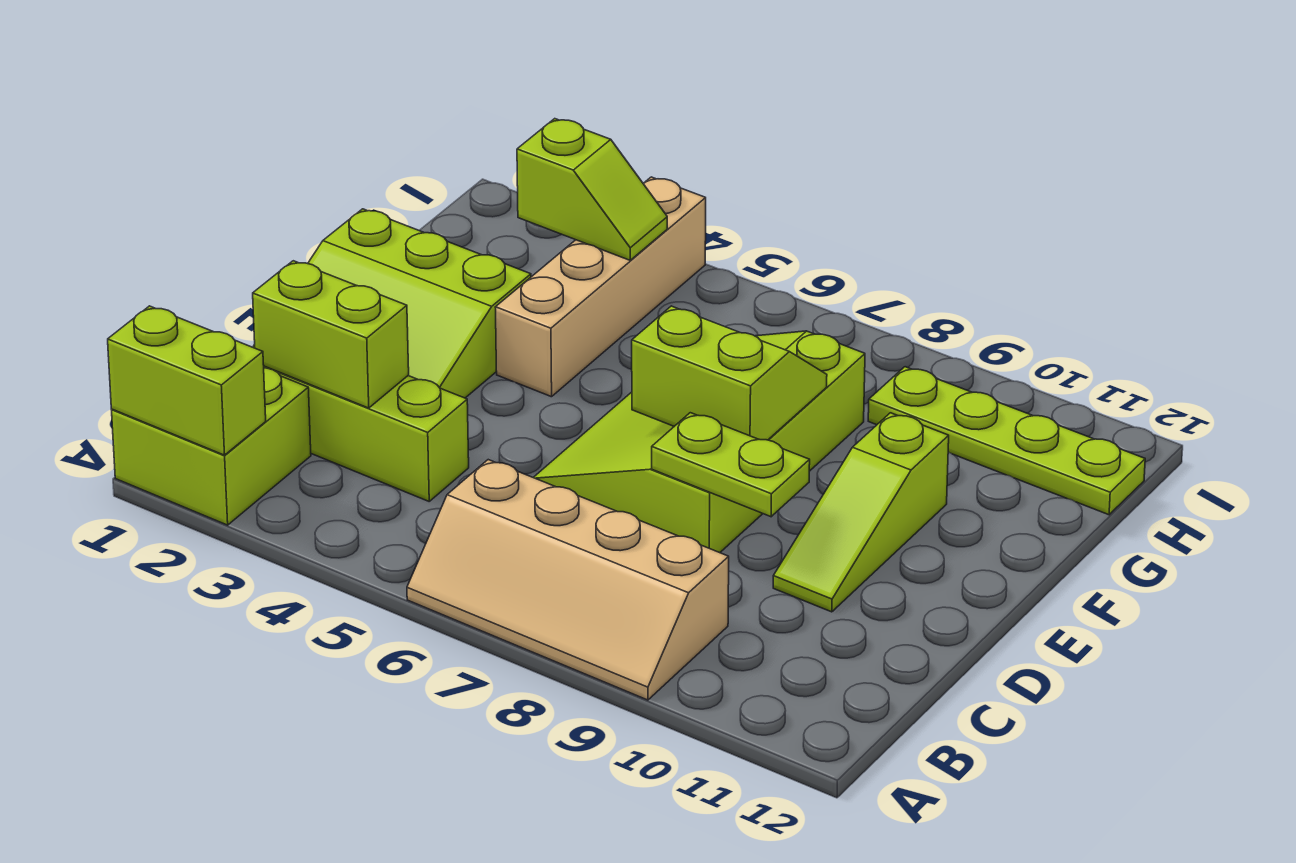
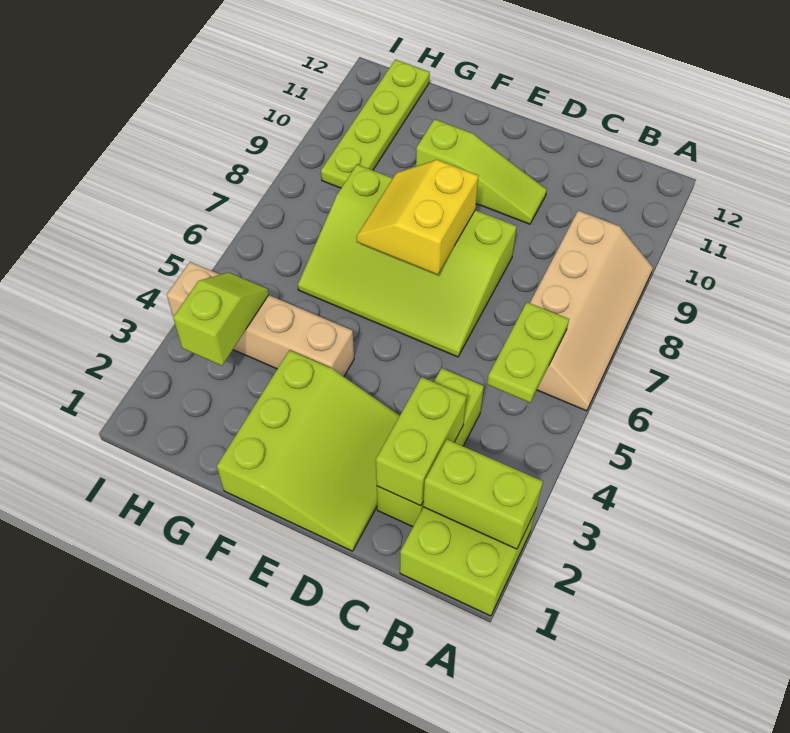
lime brick A1:A2 level 2 -> lime brick A2:B2 level 2
lime plate D8:D9 level 2 -> lime plate B5:B6 level 2
lime slope E7:F8 level 2 top E -> yellow slope E7:F8 level 2 top E

